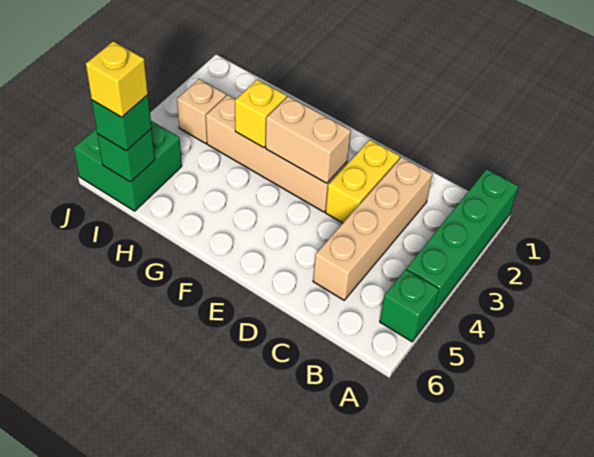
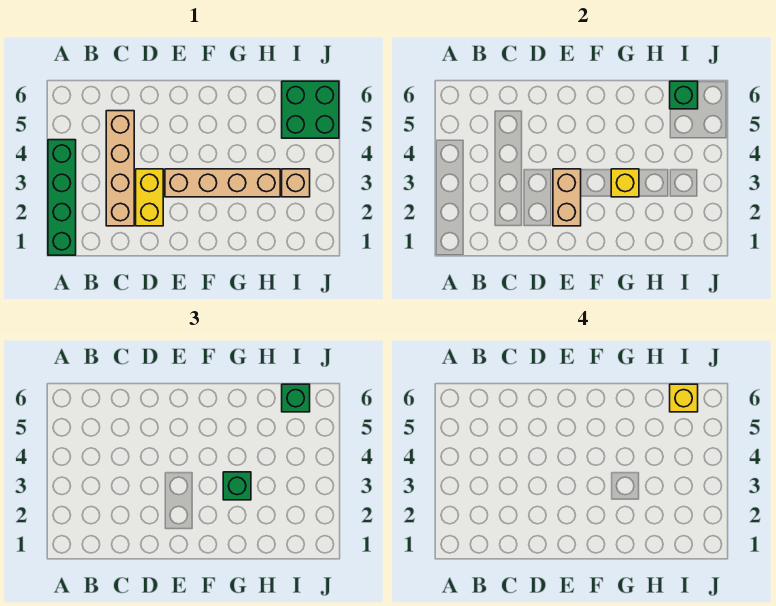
green brick A5 level 1 -> green brick G3 level 3
tan brick E3:F3 level 2 -> tan brick E2:E3 level 2

